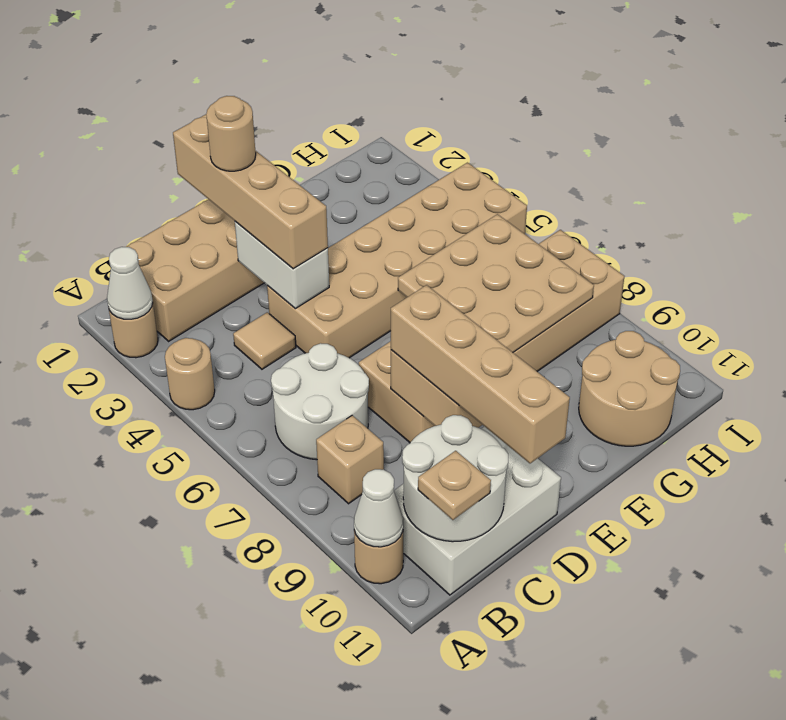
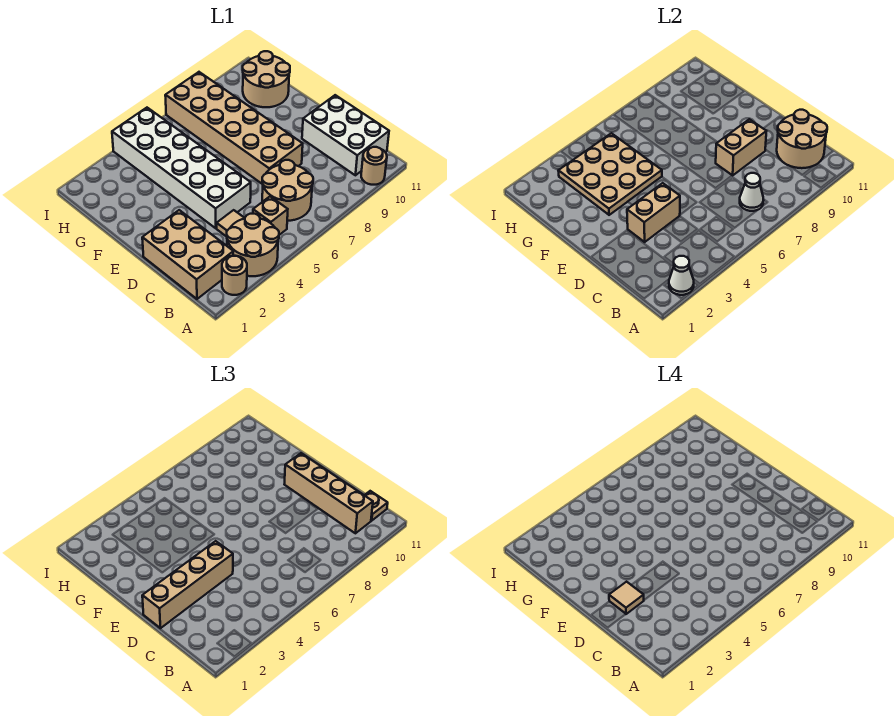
tan round brick A4 level 1 -> tan round brick A3:B4 level 1
white cone A10 level 2 -> white cone B7 level 2
white round brick B6:C7 level 1 -> tan round brick B6:C7 level 1
tan brick B8 level 1 -> tan brick B5 level 1
white round brick B10:C11 level 2 -> tan round brick B10:C11 level 2
tan round brick D2 level 4 -> tan tile D2 level 4
white brick D3:D4 level 2 -> tan brick D3:D4 level 2
tan brick D4:I5 level 1 -> white brick D4:I5 level 1
tan brick D8:D11 level 3 -> tan brick B10:E10 level 3
tan plate F6:H8 level 2 -> tan plate F3:H5 level 2

